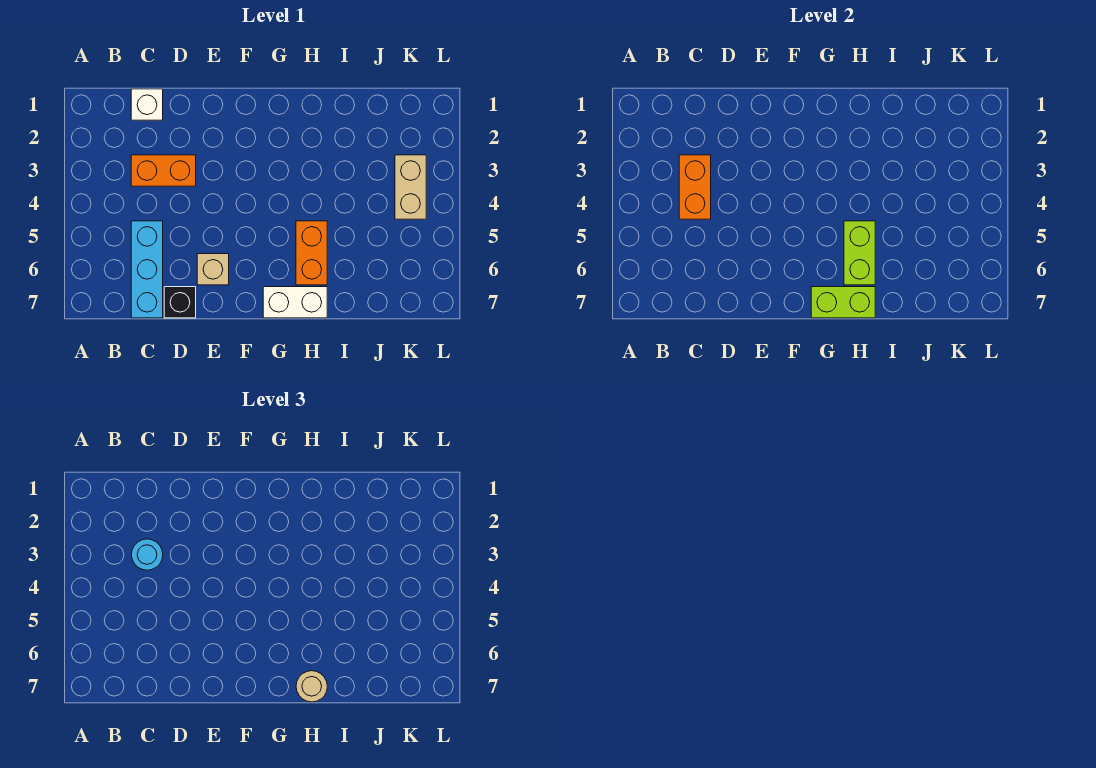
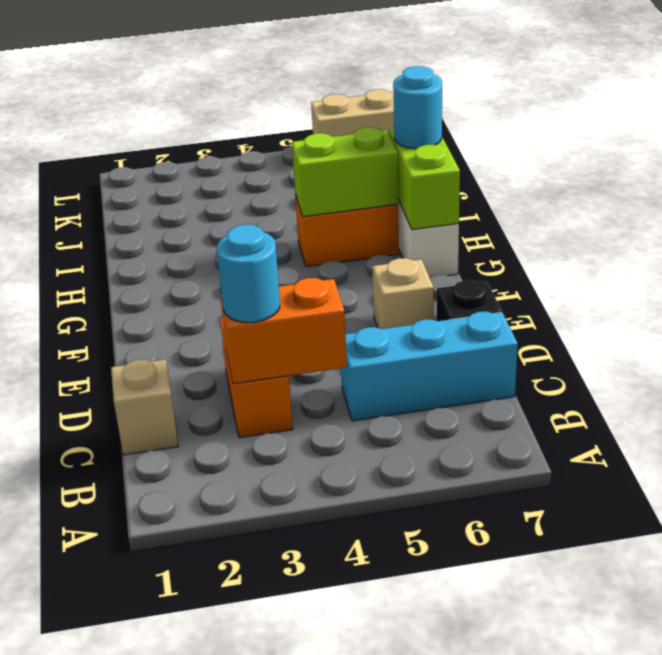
white brick C1 level 1 -> tan brick C1 level 1
tan round brick H7 level 3 -> cyan round brick H7 level 3
tan brick K3:K4 level 1 -> tan brick L6:L7 level 1

